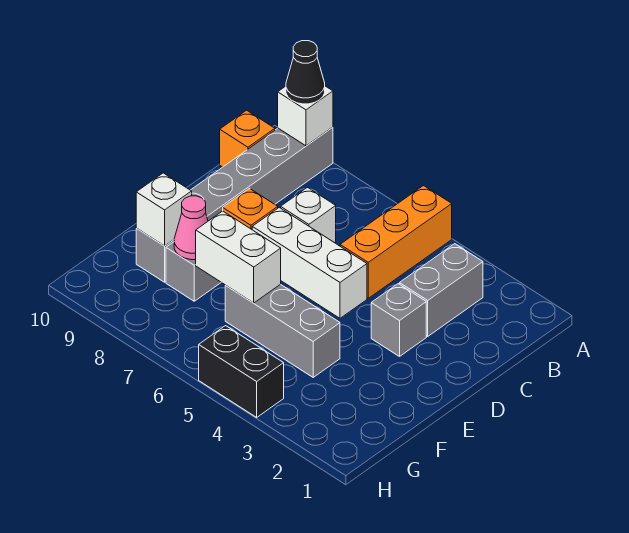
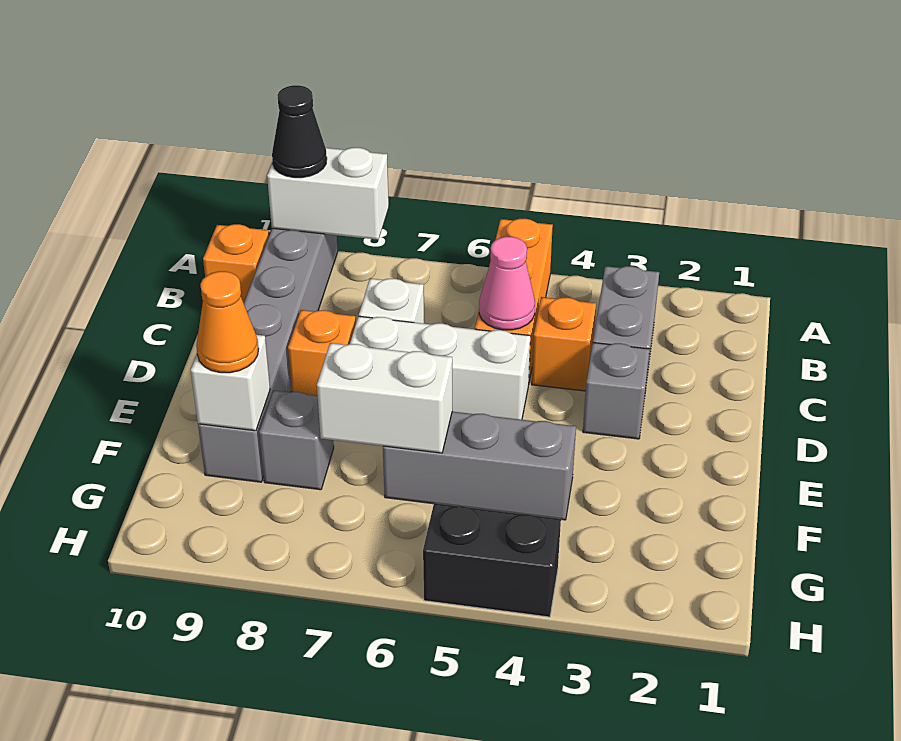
white brick A9 level 2 -> white brick A8:A9 level 2
none -> orange brick C4 level 1
pink cone F8 level 2 -> pink cone C5 level 2
none -> orange cone F9 level 3

